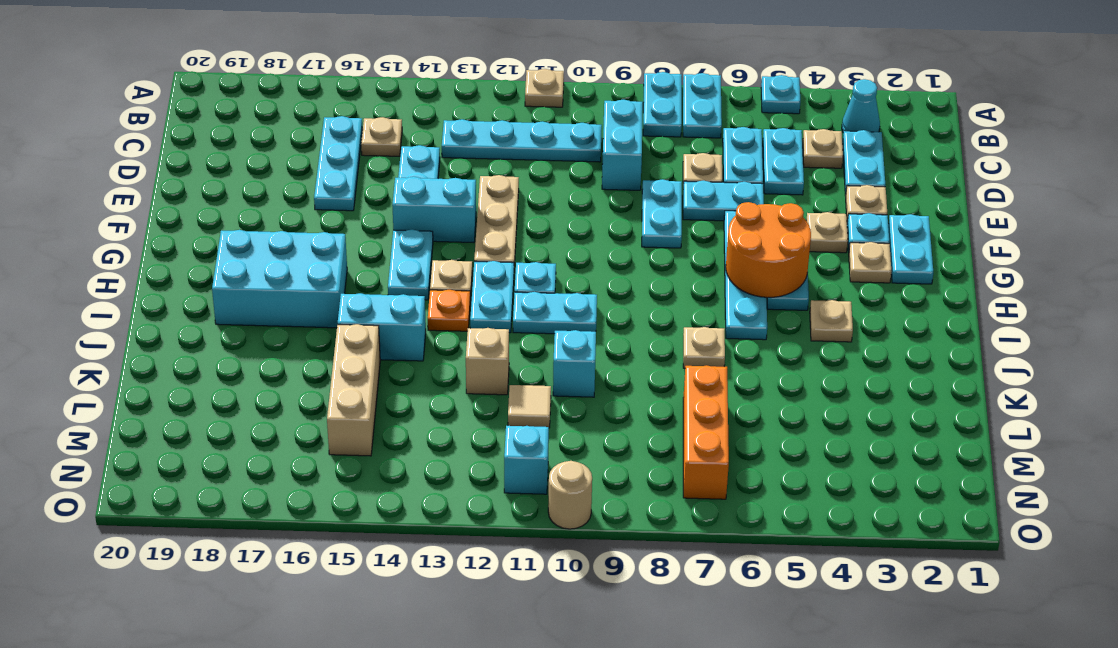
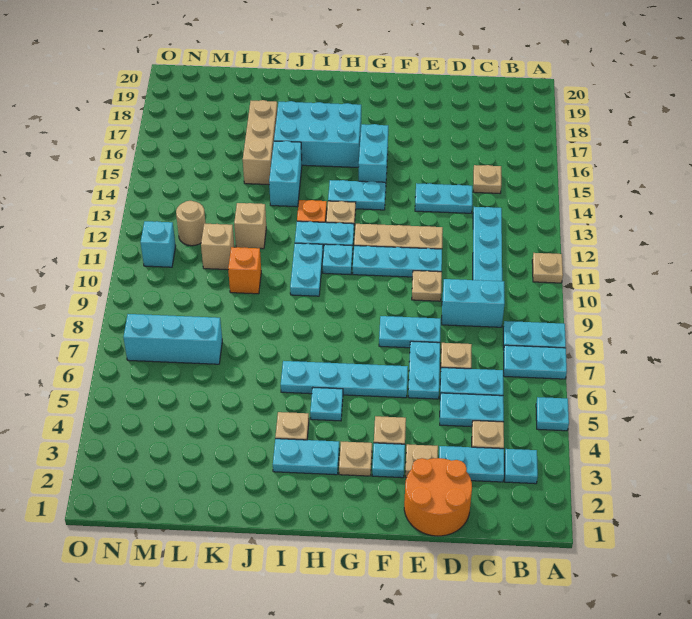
cyan cone B3 level 1 -> cyan plate B3 level 1
cyan plate C16:E16 level 1 -> cyan plate E11:G11 level 1
cyan plate F2:G2 level 1 -> cyan plate H3:I3 level 1
cyan brick F13:F14 level 1 -> cyan brick G15:G16 level 1
orange round brick G5:H6 level 2 -> orange round brick D1:E2 level 1
cyan brick H16:I18 level 1 -> cyan brick H16:J17 level 1
tan plate J7 level 1 -> tan plate E10 level 1
cyan brick K10 level 1 -> orange brick K10 level 1
tan brick K15:M15 level 1 -> tan brick K15:K17 level 1
orange brick L7:N7 level 1 -> cyan brick L7:N7 level 1
tan tile L11 level 1 -> tan brick L11 level 1
tan round brick O10 level 1 -> tan round brick M12 level 1

